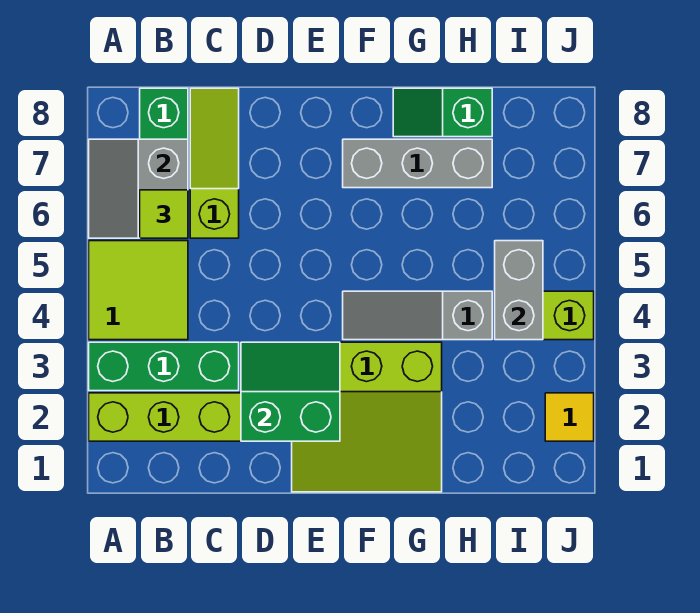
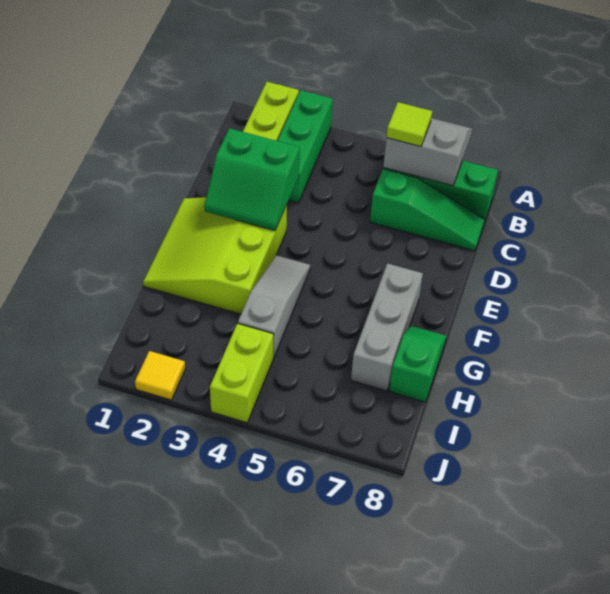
lime tile A4:B5 level 1 -> none
lime slope C6:C8 level 1 top 6 -> green slope C6:C8 level 1 top 6
green slope D2:E3 level 2 top 2 -> green slope D2:E3 level 2 top D
grey brick I4:I5 level 2 -> none

